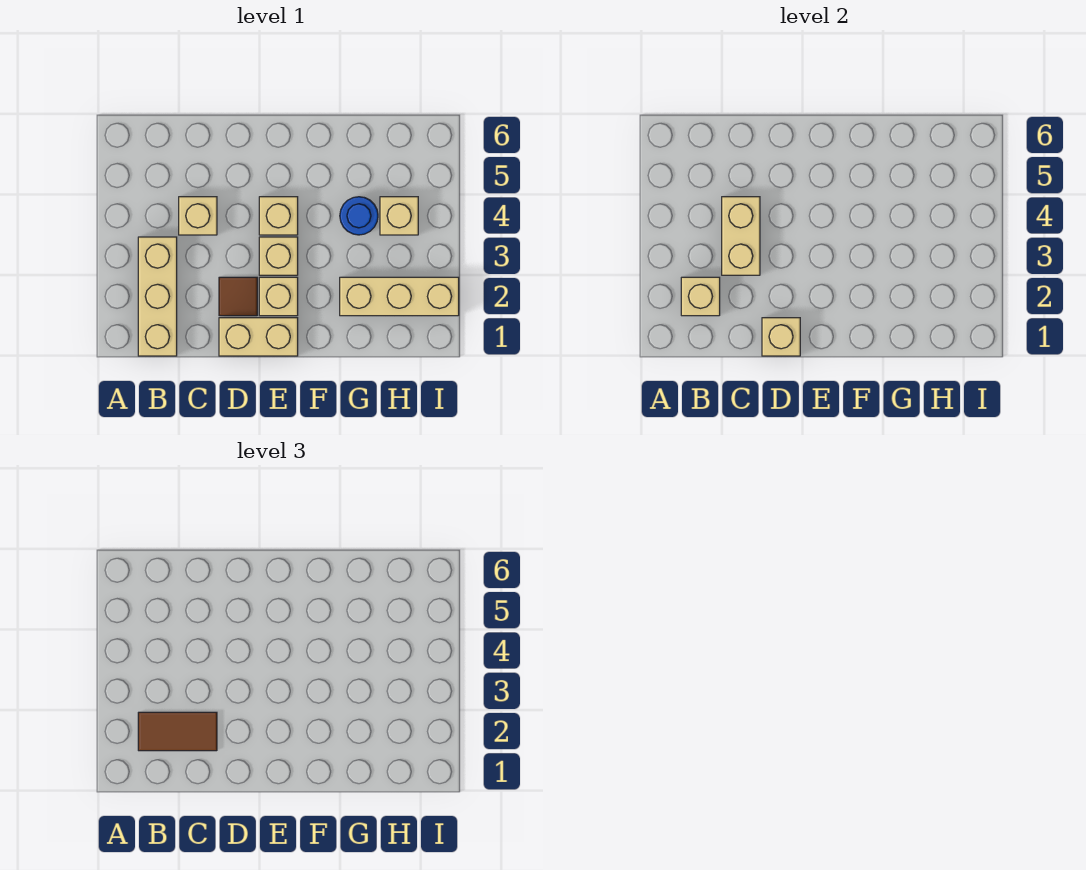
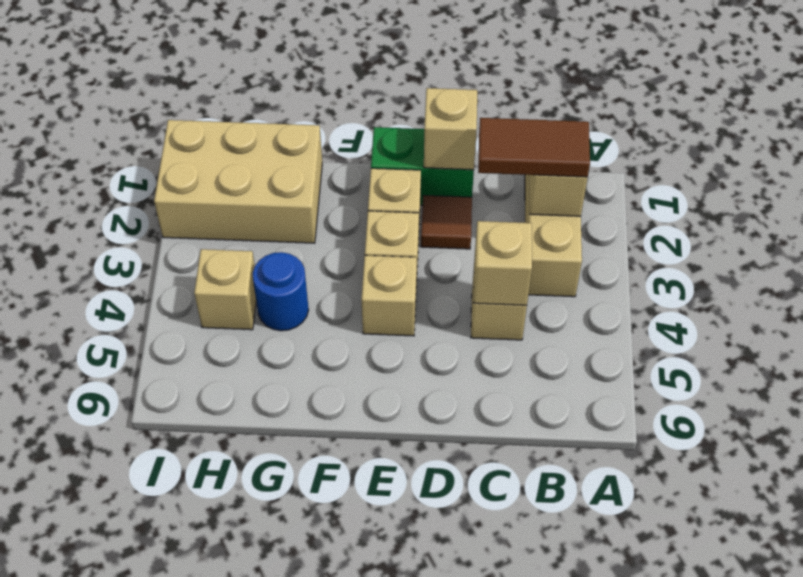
tan brick C3:C4 level 2 -> tan brick C4 level 2
tan brick D1:E1 level 1 -> green brick D1:E1 level 1
tan brick G2:I2 level 1 -> tan brick G1:I2 level 1

